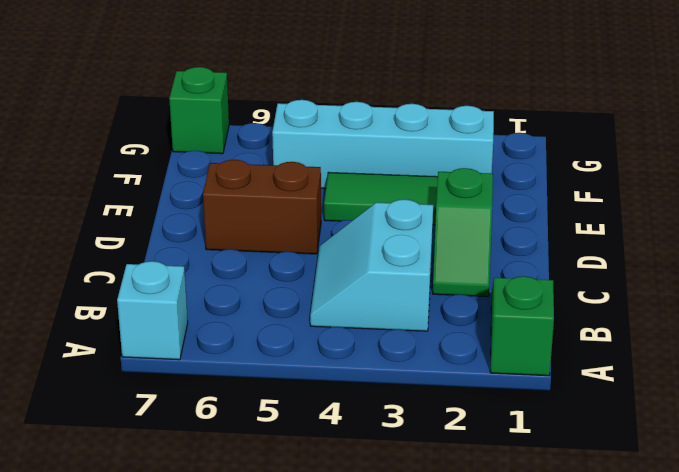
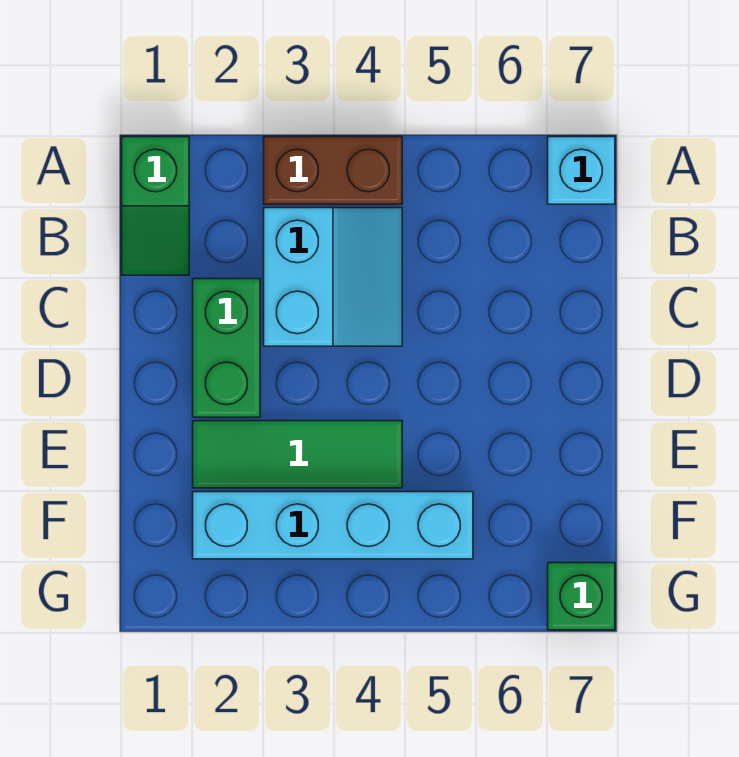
green slope C2:D2 level 1 top D -> green brick C2:D2 level 1
brown brick D5:D6 level 1 -> brown brick A3:A4 level 1

